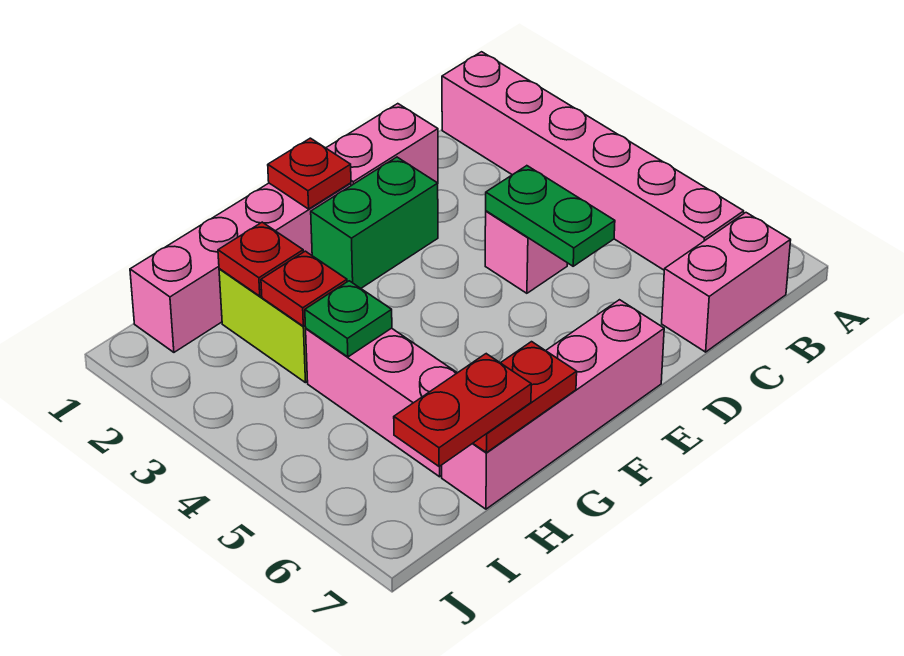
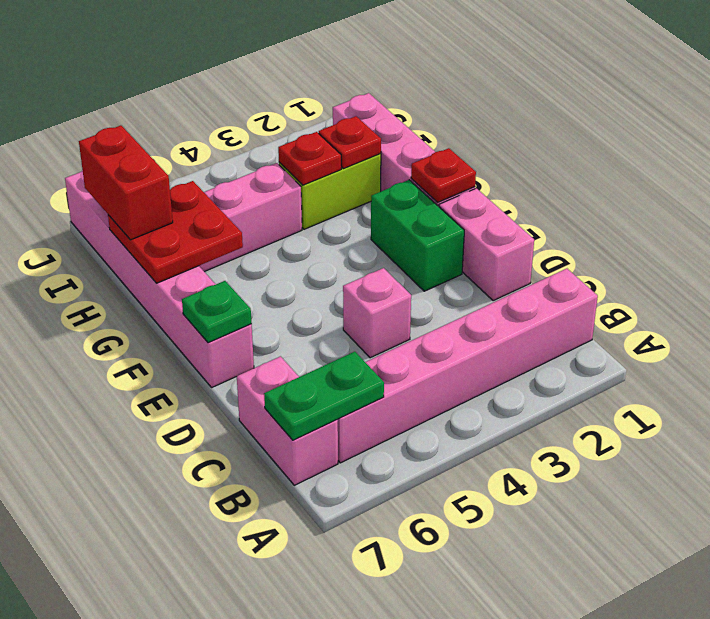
green plate D4:D5 level 2 -> green plate B6:B7 level 2
pink brick E7:H7 level 1 -> pink brick E7:J7 level 1
red plate G7:H7 level 2 -> red plate G6:H7 level 2
green plate H4 level 2 -> green plate E7 level 2
red plate H7:I7 level 3 -> red brick H7:I7 level 3

